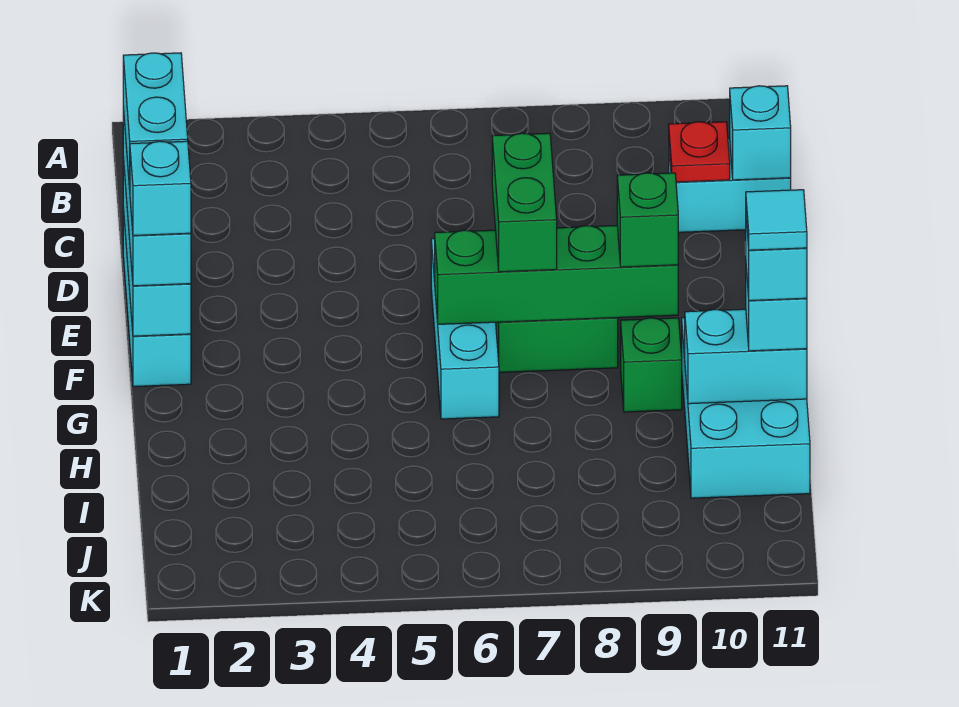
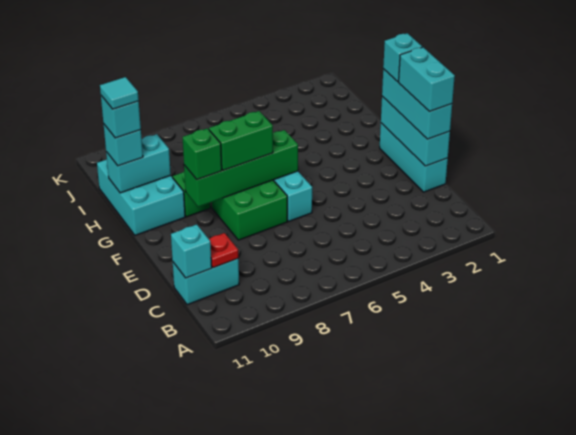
green brick E7:F7 level 3 -> green brick F7:F8 level 3

